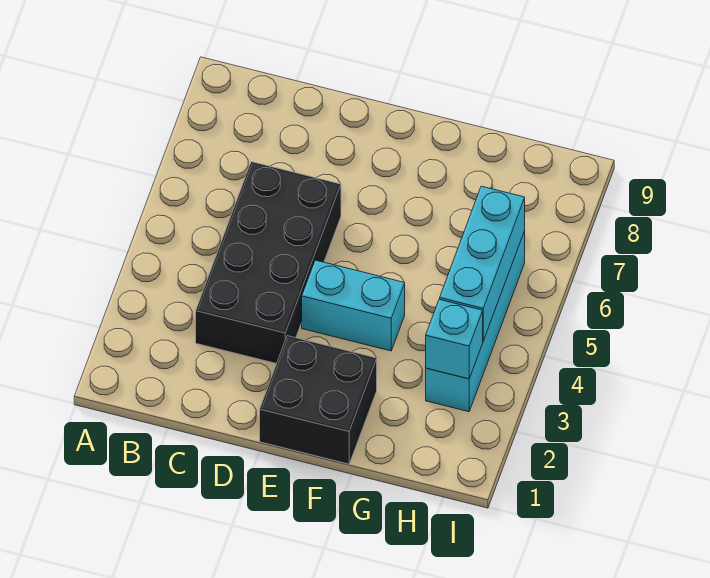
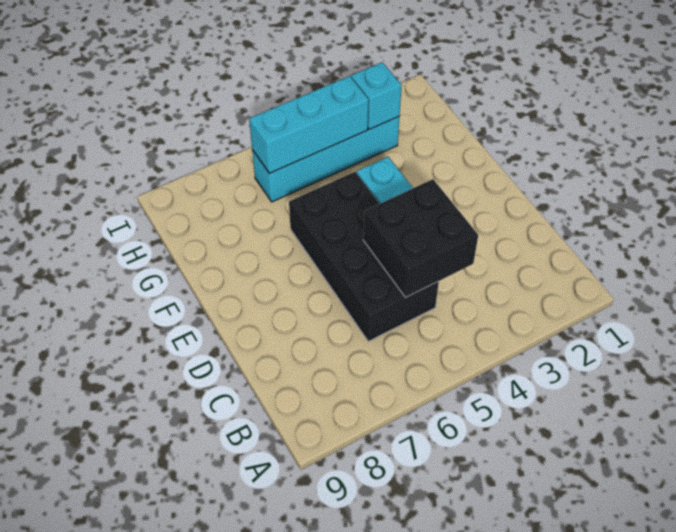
black brick C3:D6 level 1 -> black brick C5:F6 level 1
black brick E1:F2 level 1 -> black brick C4:D5 level 2

